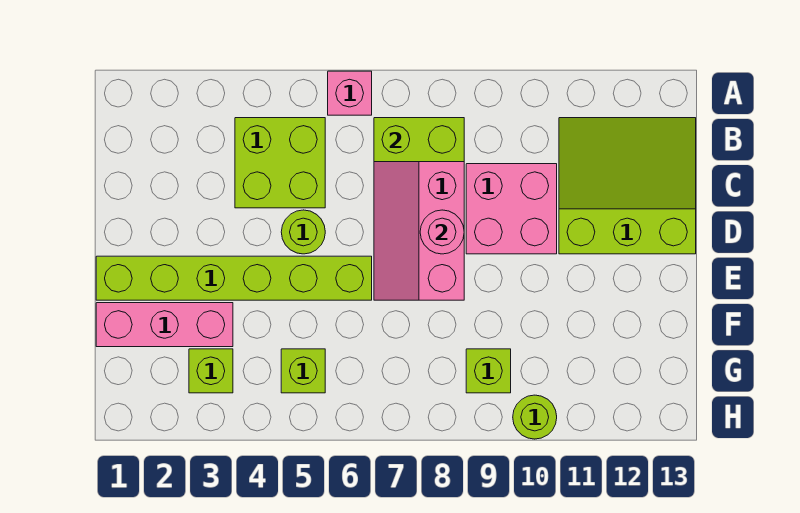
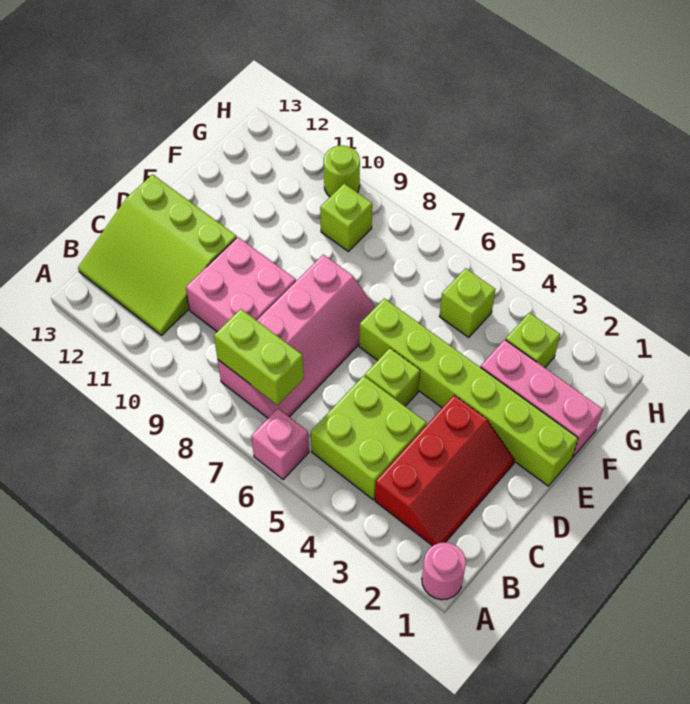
none -> red slope B2:D3 level 1 top 3
lime round brick D5 level 1 -> lime brick D5 level 1
pink round brick D8 level 2 -> pink round brick A1 level 1

